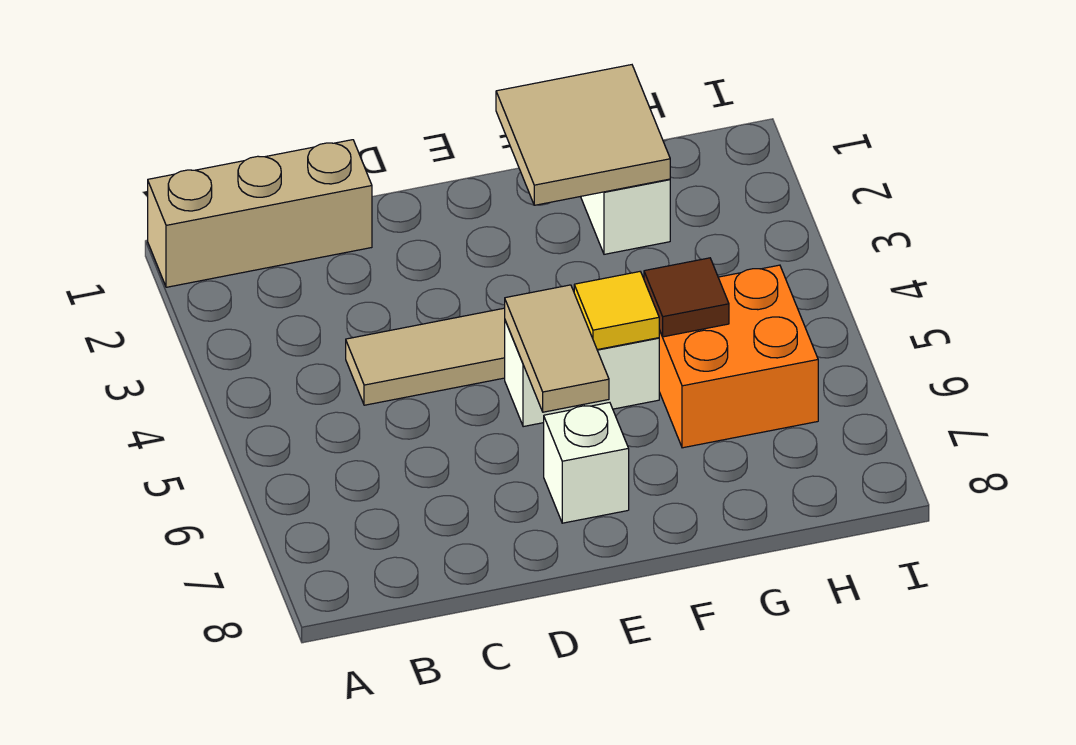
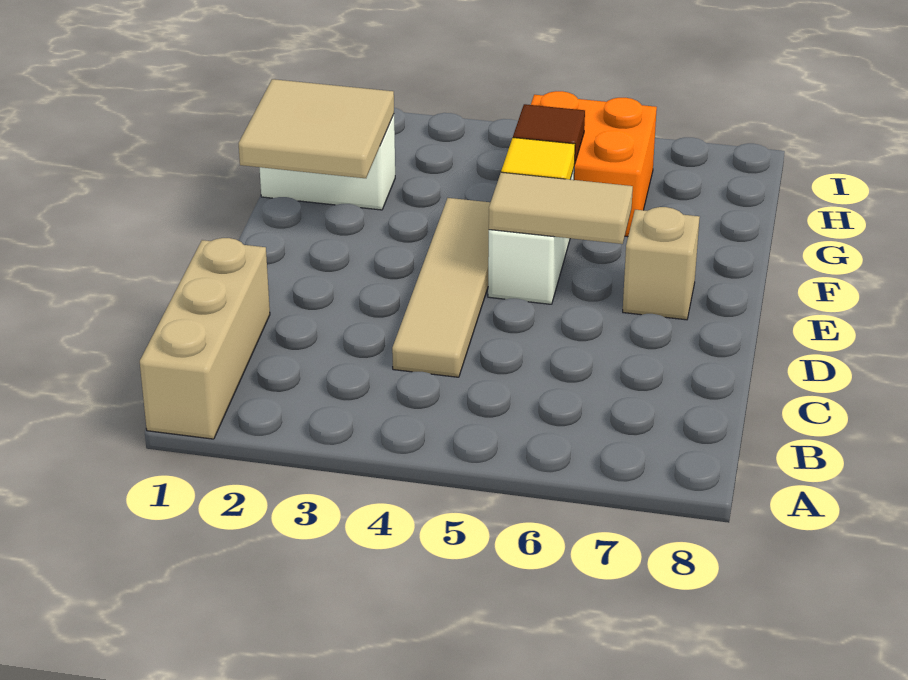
white brick E7 level 1 -> tan brick E7 level 1

